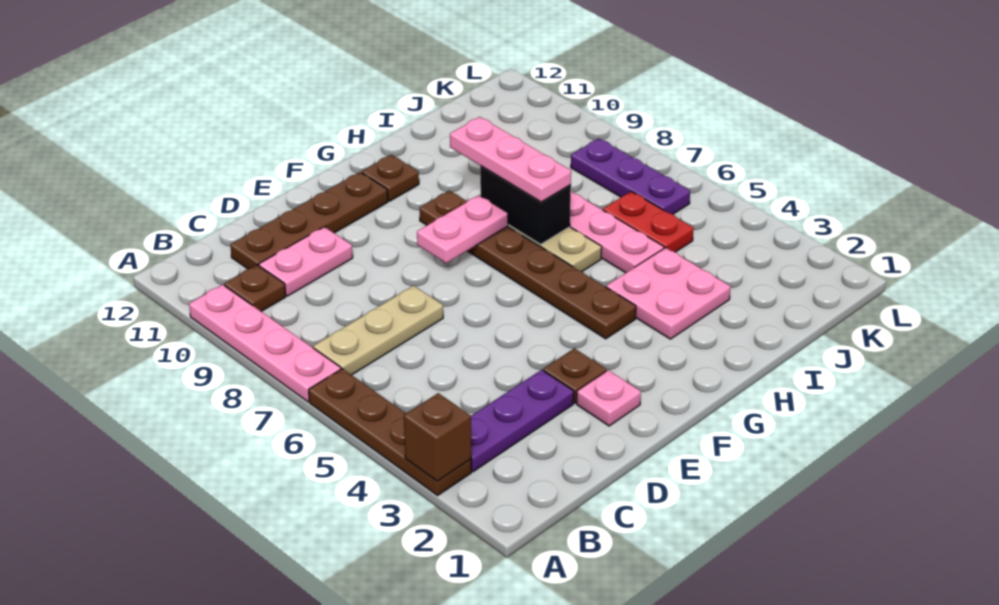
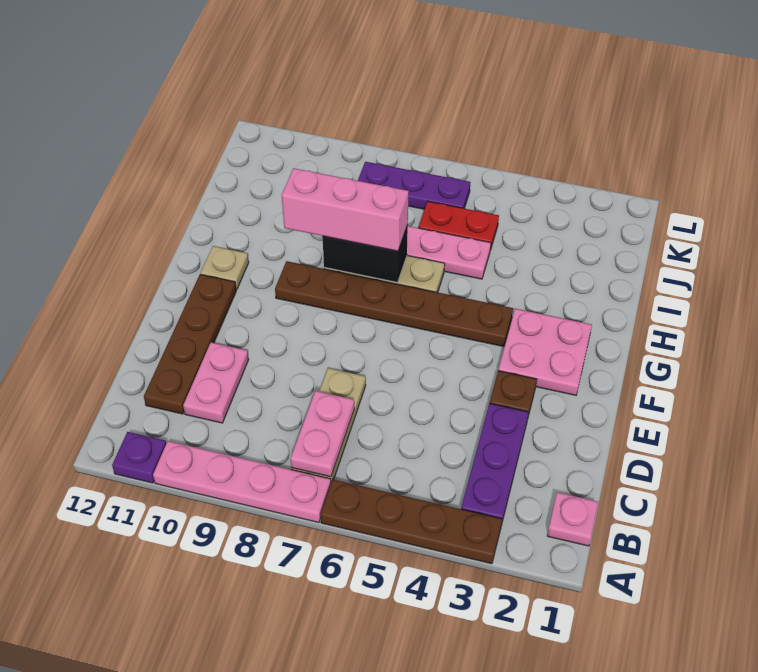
brown brick A3 level 2 -> none
none -> purple plate A11 level 1
brown plate B10 level 1 -> none
pink plate E2 level 1 -> pink plate B1 level 1
pink plate F8:G8 level 2 -> pink plate B7:C7 level 2
brown plate G11 level 1 -> tan plate G11 level 1
pink plate H3:I4 level 1 -> pink plate F2:G3 level 1
pink plate H7:H9 level 3 -> pink brick H7:H9 level 3

